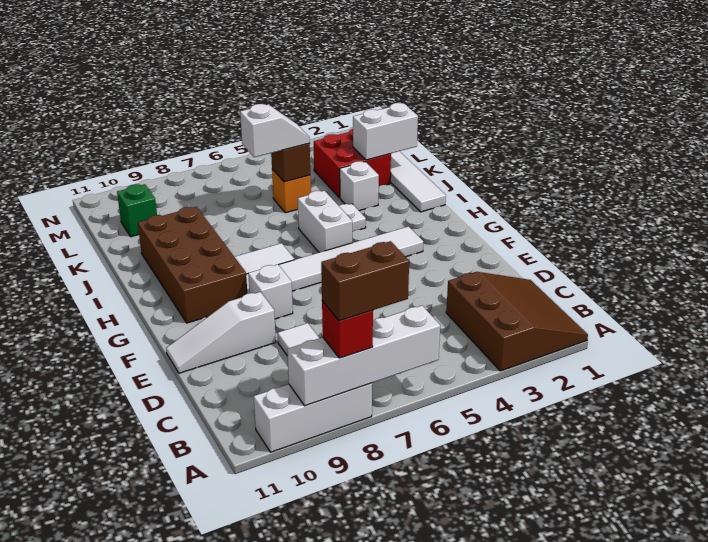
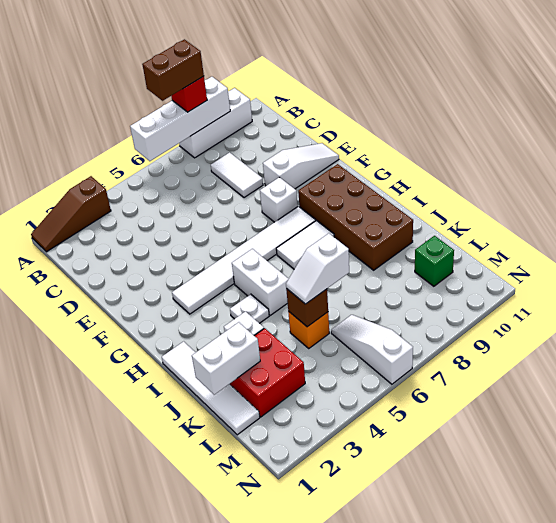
brown slope A1:C3 level 1 top 3 -> brown slope A1:A3 level 1 top 3
none -> white slope L6:N6 level 1 top N

